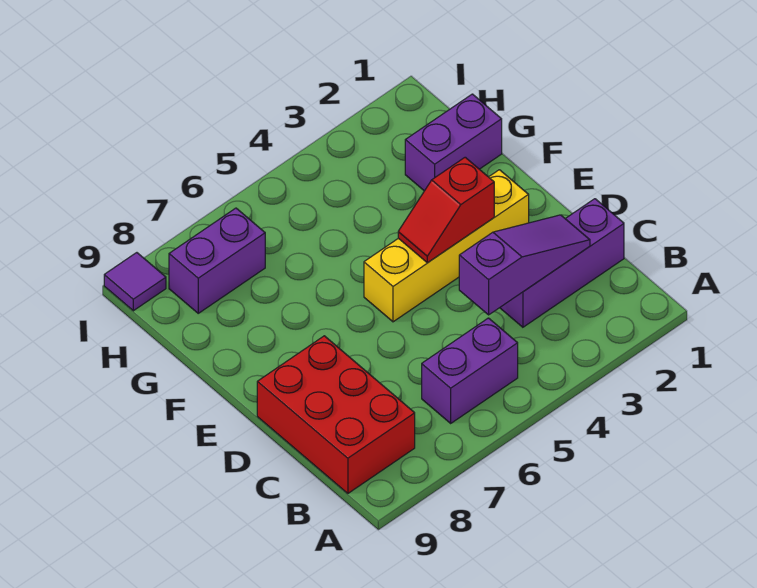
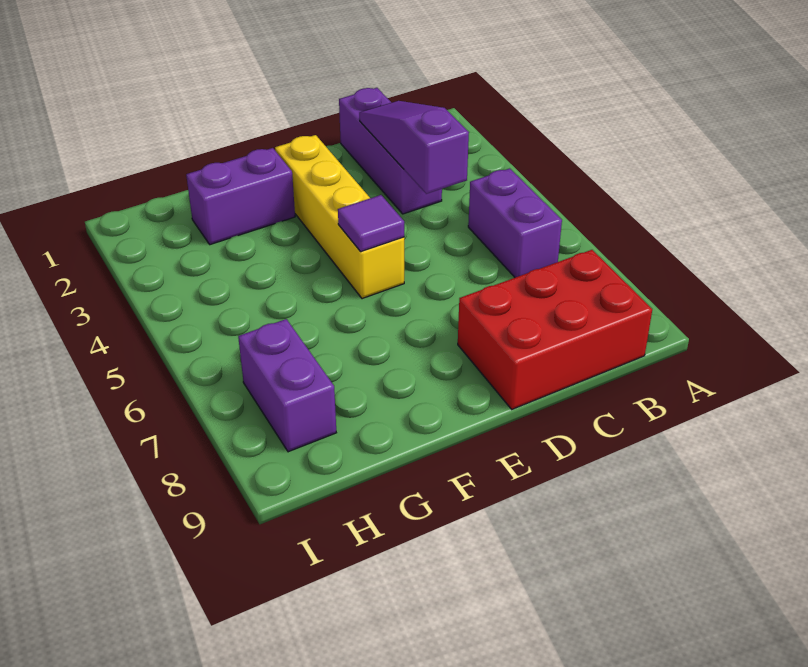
red slope E3:E4 level 2 top 3 -> none
purple brick G1:G2 level 1 -> purple brick F2:G2 level 1
purple tile I9 level 1 -> purple tile E5 level 2

